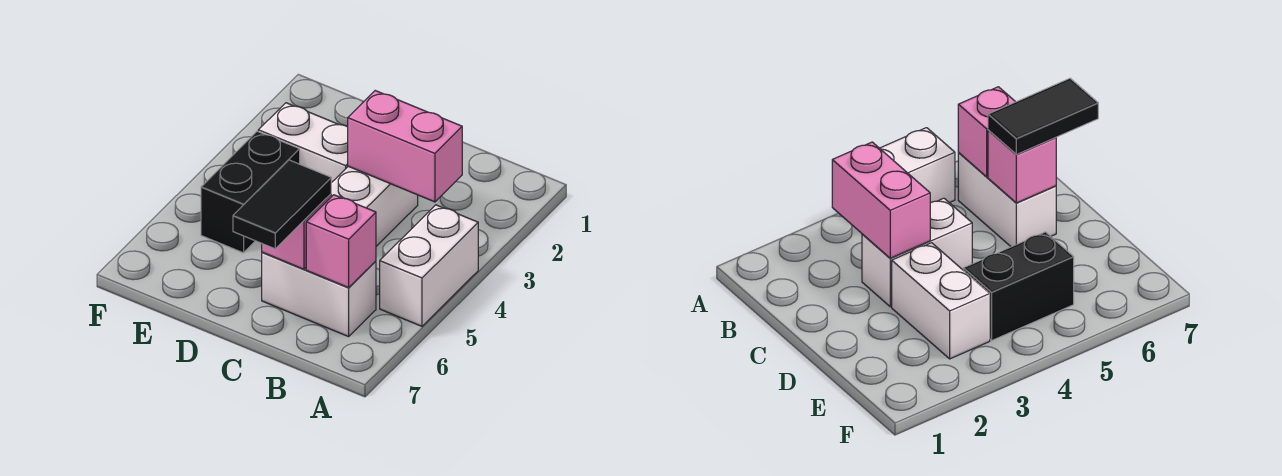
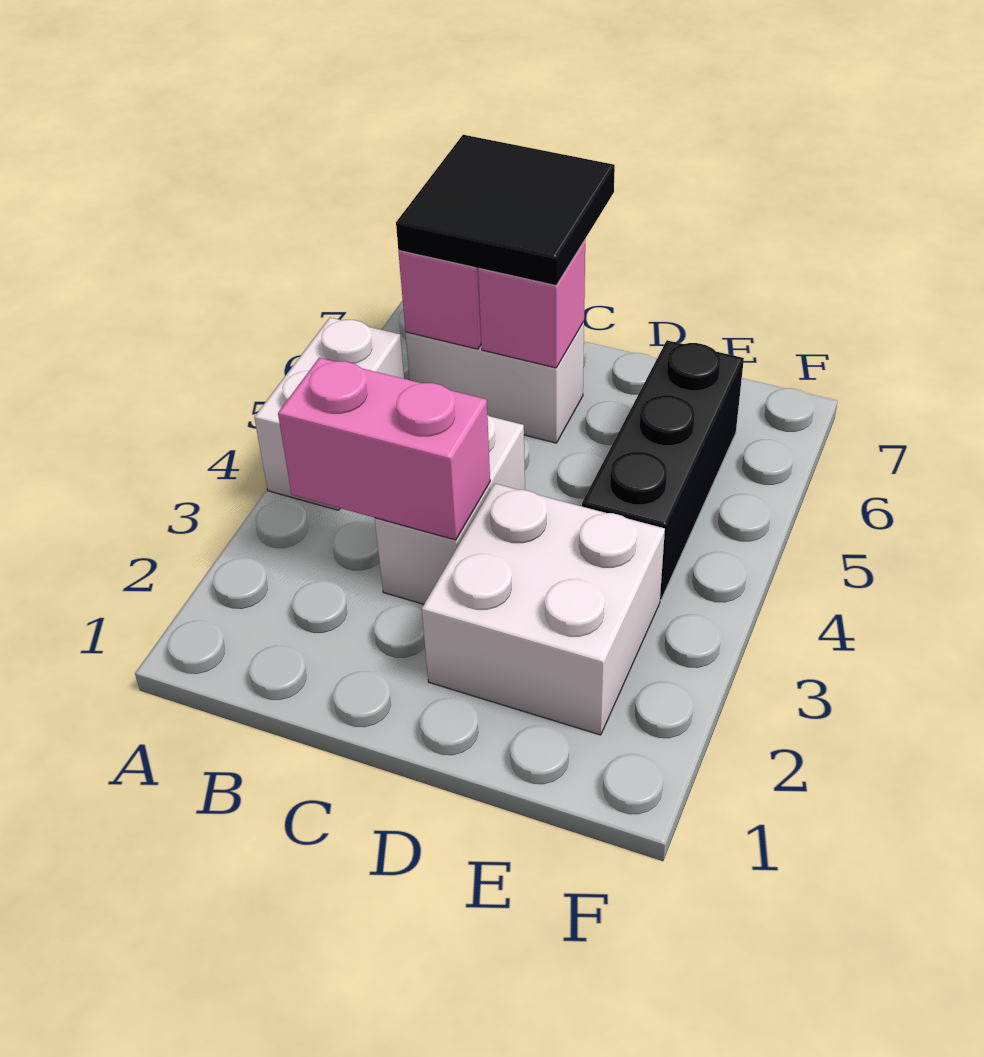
black tile C6:C7 level 3 -> black tile B6:C7 level 3
white brick D3:E3 level 1 -> white brick D2:E3 level 1
black brick E4:E5 level 1 -> black brick E4:E6 level 1

